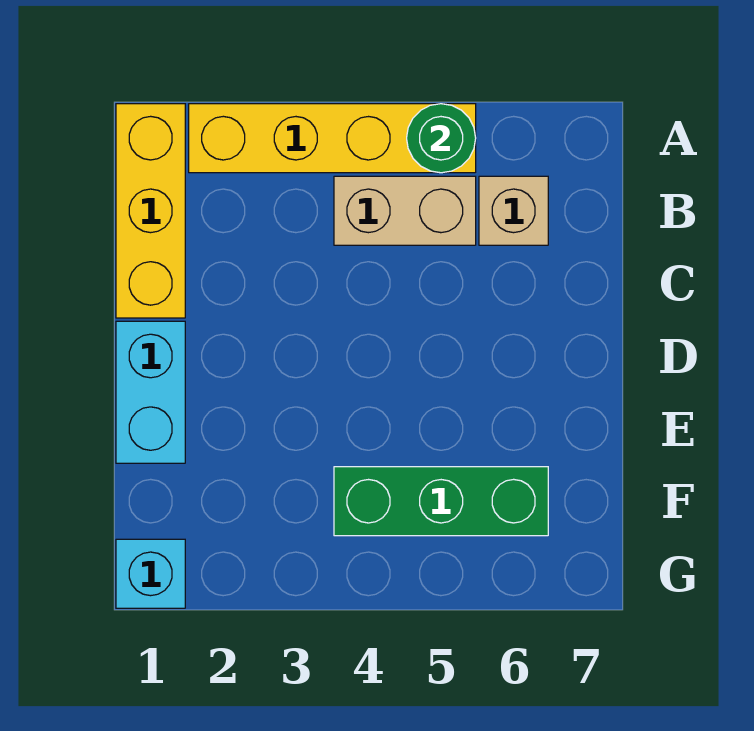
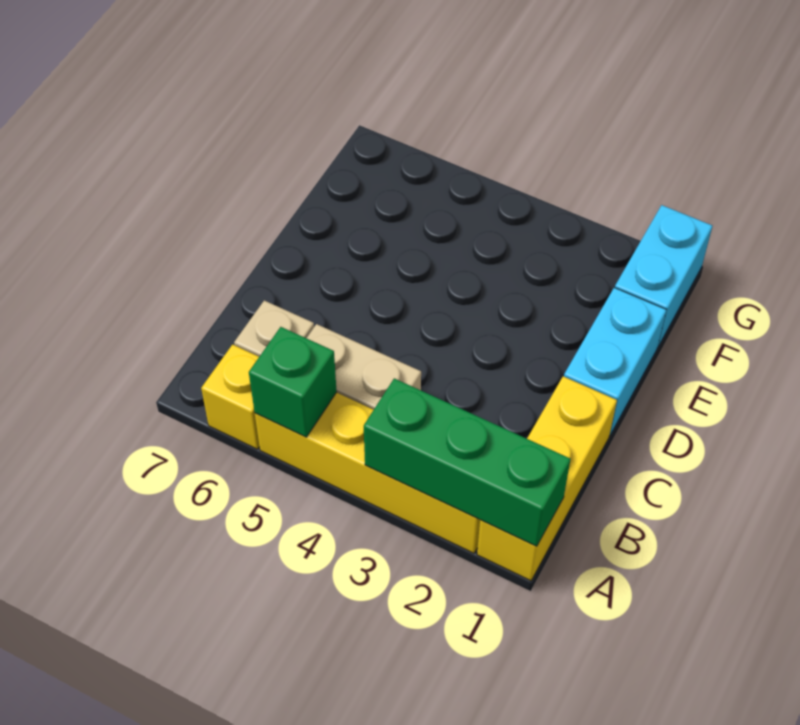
green round brick A5 level 2 -> green brick A5 level 2
none -> yellow brick A6 level 1
green brick F4:F6 level 1 -> green brick A1:A3 level 2
cyan brick G1 level 1 -> cyan brick F1:G1 level 1

